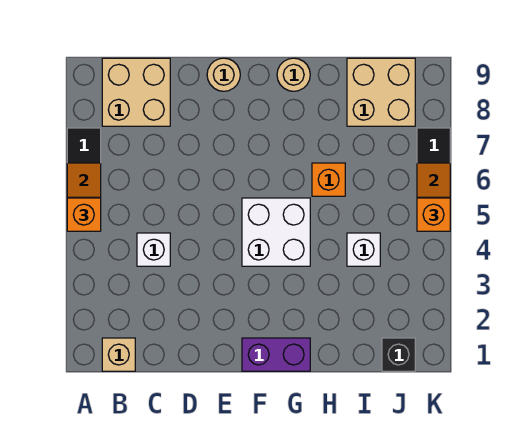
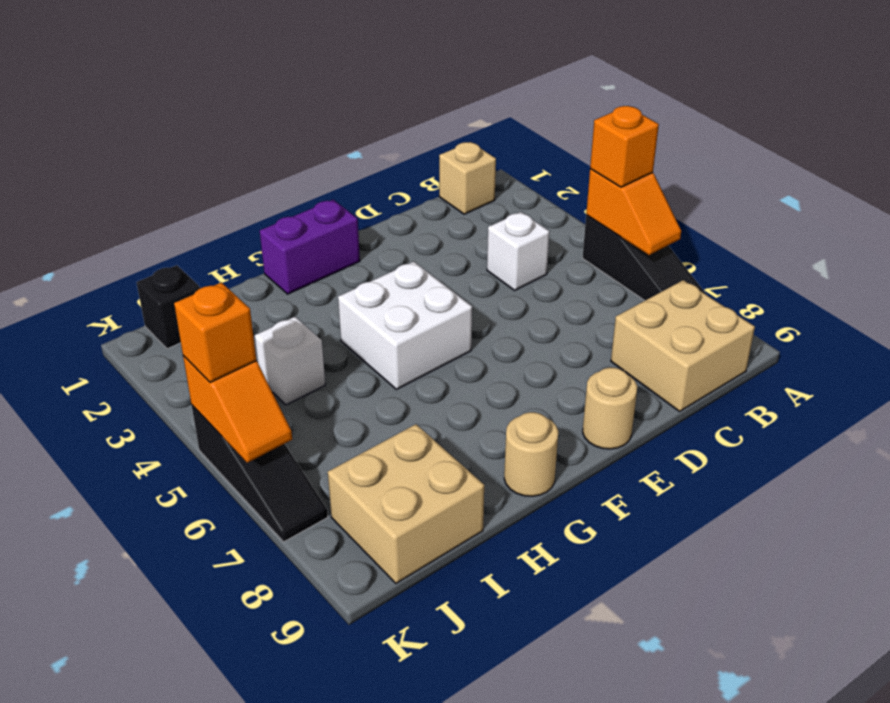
orange brick H6 level 1 -> none

